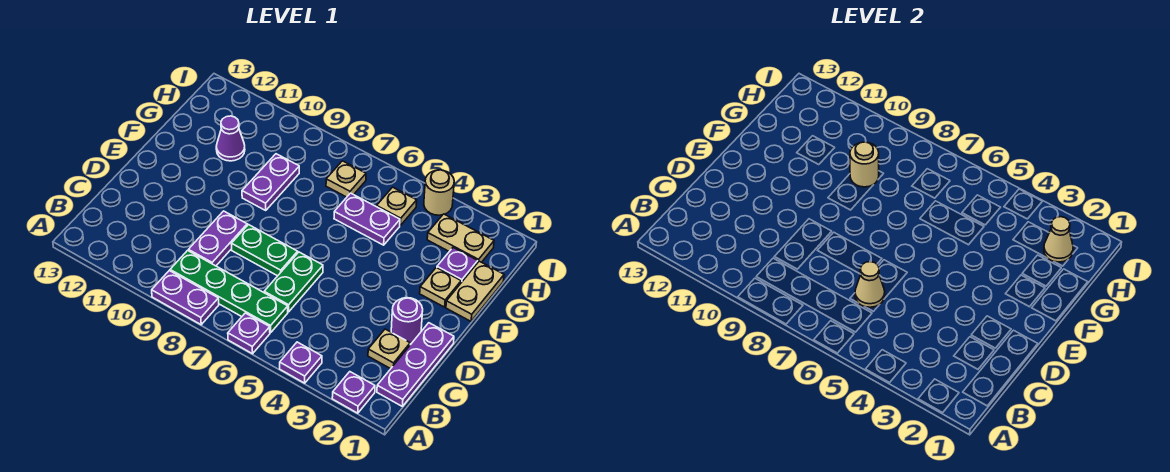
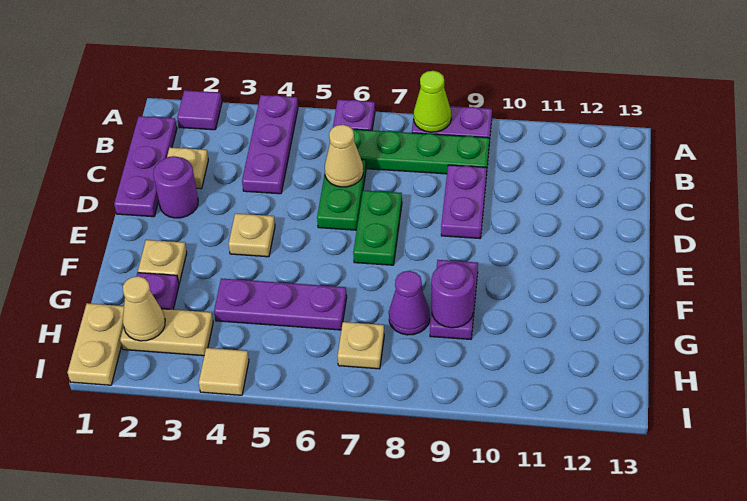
purple plate A2 level 1 -> purple tile A2 level 1
purple plate A4 level 1 -> purple plate A4:C4 level 1
none -> lime cone A8 level 2
green plate D7:D8 level 1 -> green plate D7:E7 level 1
tan plate F1:G1 level 1 -> tan plate H1:I1 level 1
purple plate G5:G6 level 1 -> purple plate G4:G6 level 1
tan round brick G9 level 2 -> purple round brick G9 level 2
purple cone G11 level 1 -> purple cone G8 level 1
tan plate H5 level 1 -> tan plate E4 level 1
tan round brick I4 level 1 -> tan tile I4 level 1

